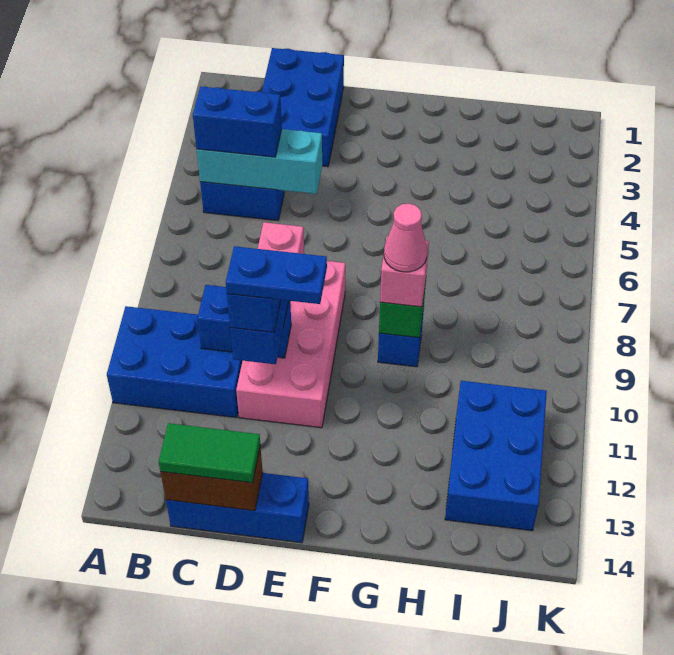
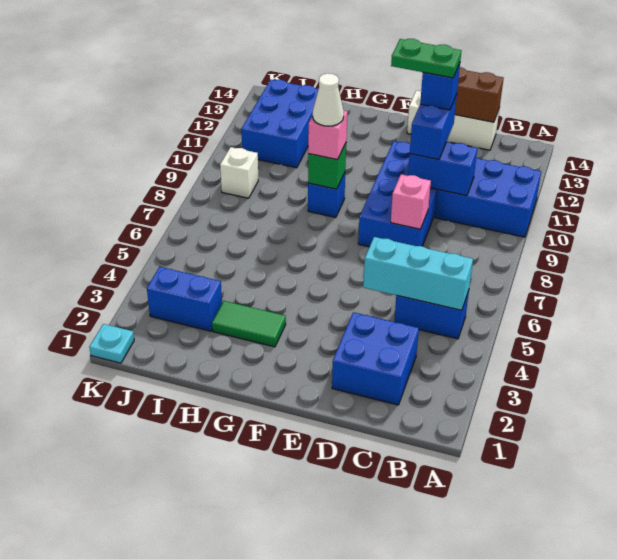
blue brick B5:C5 level 3 -> blue brick I3:J3 level 1
blue brick C1:D3 level 1 -> blue brick C2:D3 level 1
blue brick C14:E14 level 1 -> white brick C14:E14 level 1
green tile C14:D14 level 3 -> green tile G3:H3 level 1
pink brick D8:E11 level 1 -> blue brick D8:E11 level 1
blue plate D11:E11 level 5 -> green plate D11:E11 level 5
pink cone G9 level 4 -> white cone G9 level 4
none -> white brick J9 level 1
none -> cyan plate K1 level 1

